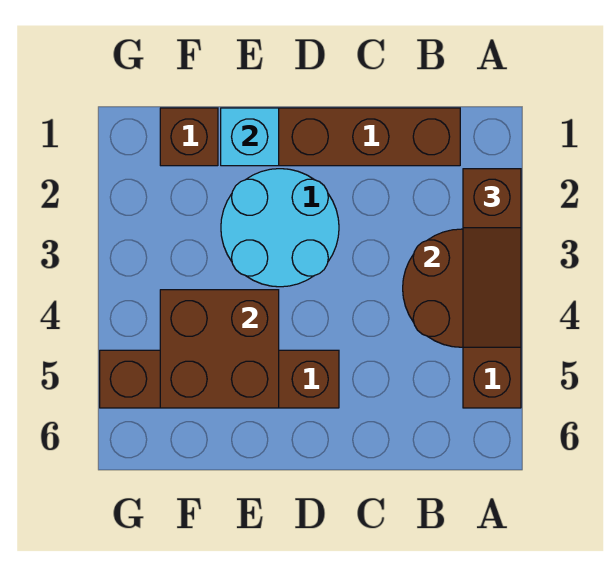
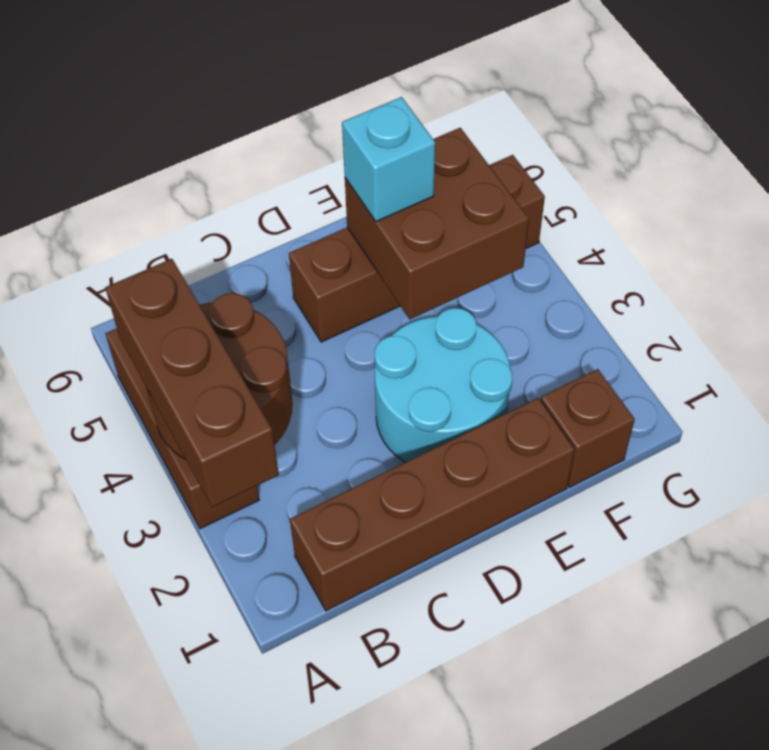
brown slope A2:A4 level 3 top 2 -> brown brick A2:A4 level 3
cyan brick E1 level 2 -> cyan brick E5 level 3

